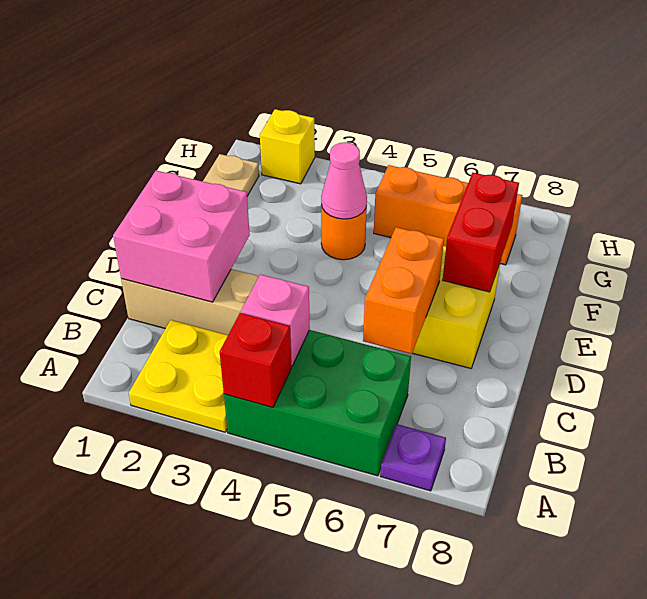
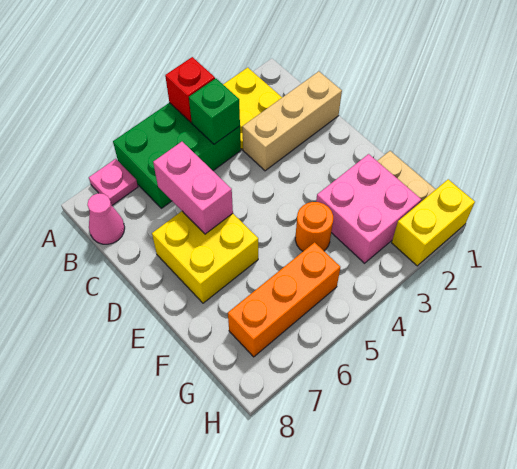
purple plate A7 level 1 -> pink plate A7 level 1
pink brick B4 level 2 -> green brick B4 level 2
pink brick C1:D2 level 2 -> pink brick F2:G3 level 1
orange brick C6:D6 level 2 -> pink brick C6:D6 level 2
red brick E7:F7 level 2 -> none
pink cone F4 level 2 -> pink cone B8 level 1
yellow brick H2 level 1 -> yellow brick H1:H2 level 1

